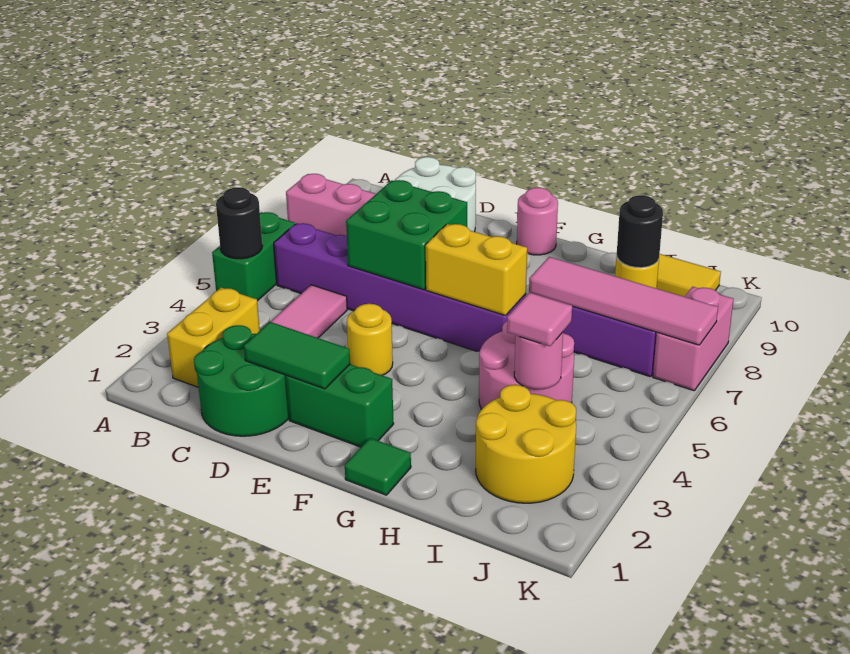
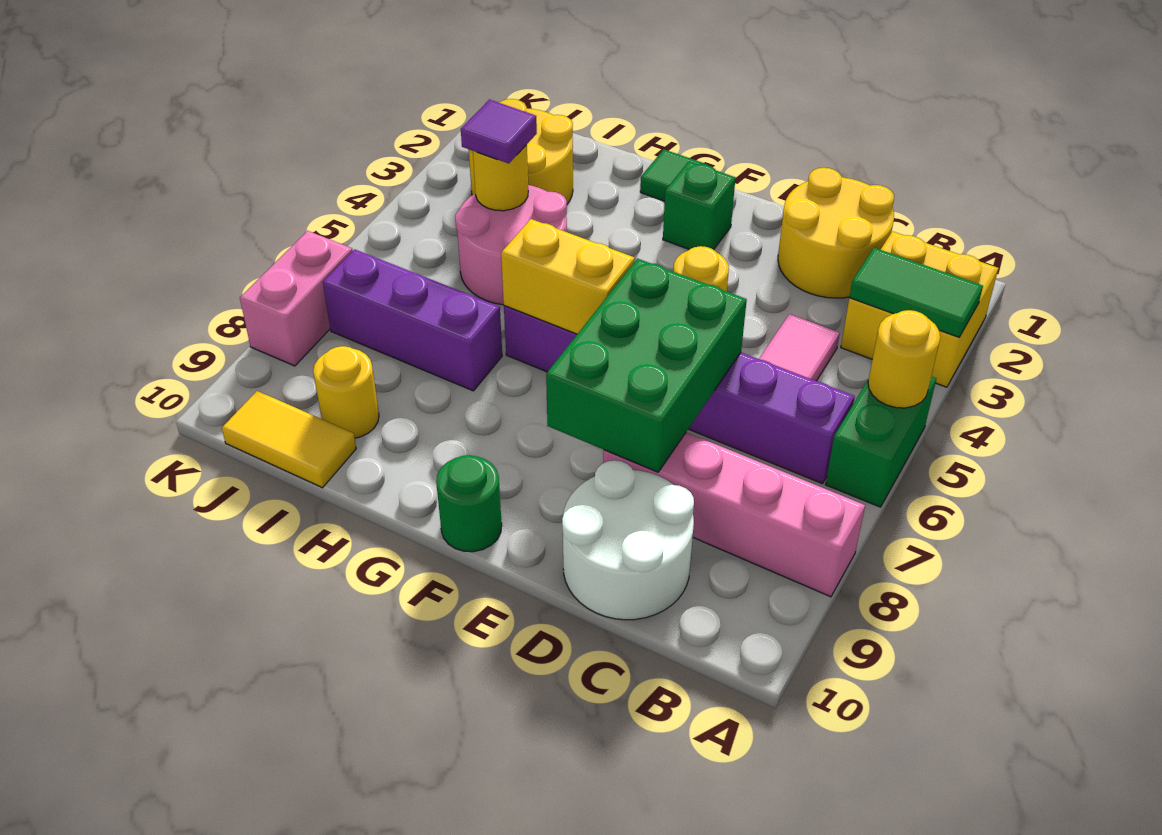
black round brick A5 level 2 -> yellow round brick A5 level 2
yellow brick B2:B3 level 1 -> yellow brick A2:B3 level 1
green round brick C1:D2 level 1 -> yellow round brick C1:D2 level 1
green tile D2:E2 level 2 -> green tile A3:B3 level 2
green brick D6:E7 level 2 -> green brick D6:E8 level 2
green brick E2:F2 level 1 -> green brick F2 level 1
pink round brick F10 level 1 -> green round brick F10 level 1
pink tile H7:K7 level 2 -> none
pink round brick I4 level 2 -> yellow round brick I4 level 2
pink tile I4 level 3 -> purple tile I4 level 3
black round brick I9 level 2 -> none

